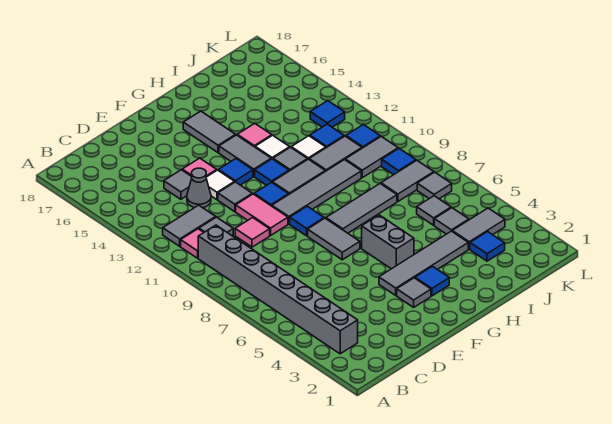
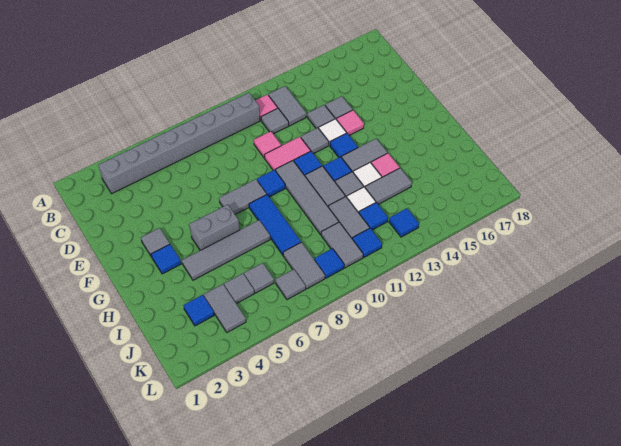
grey cone D13 level 1 -> grey tile D13 level 1
grey tile F4:I4 level 1 -> grey tile H4:H7 level 1
grey tile G8:I8 level 1 -> blue tile G8:I8 level 1
grey tile G15:G16 level 1 -> grey tile I13:I14 level 1

